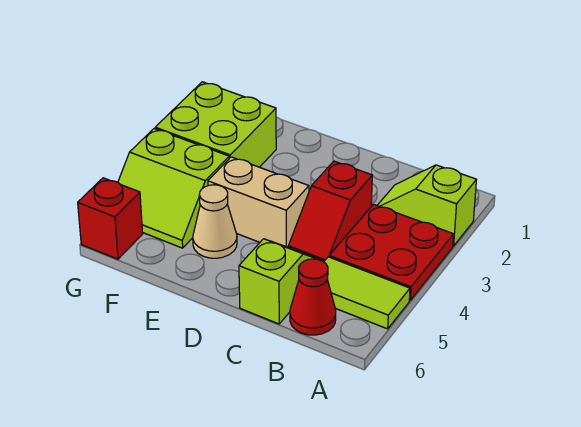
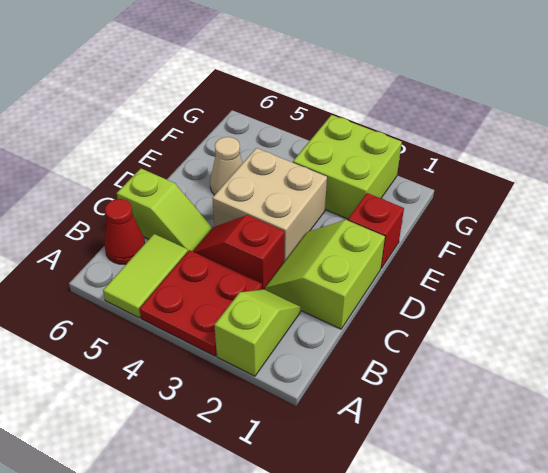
tan brick D4:E4 level 1 -> tan brick D3:E4 level 1
lime slope F4:G5 level 1 top 4 -> lime slope C1:D2 level 1 top 1
red brick G6 level 1 -> red brick E1 level 1

